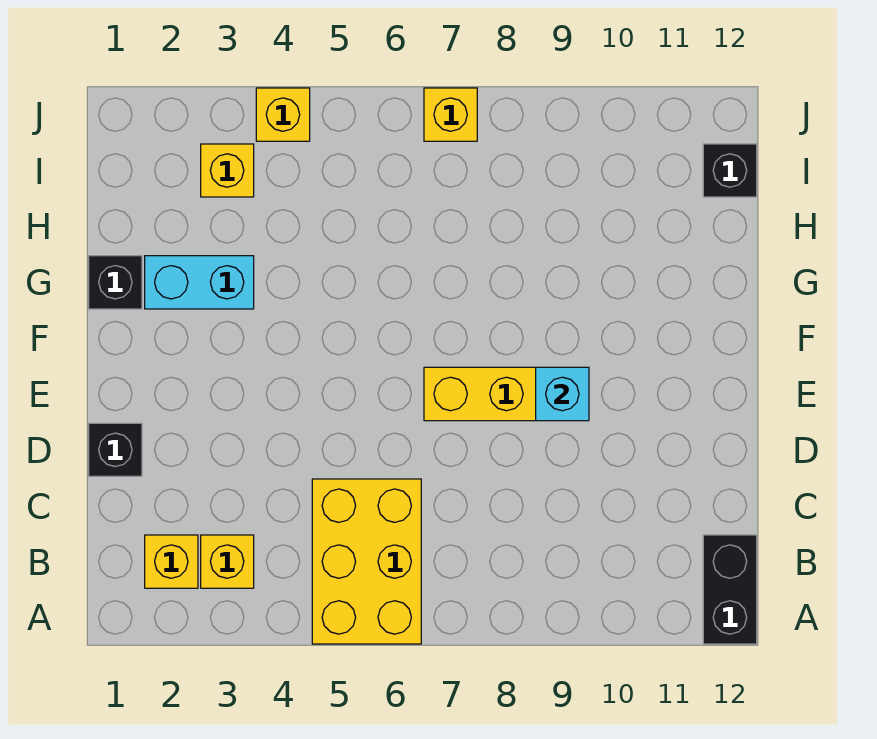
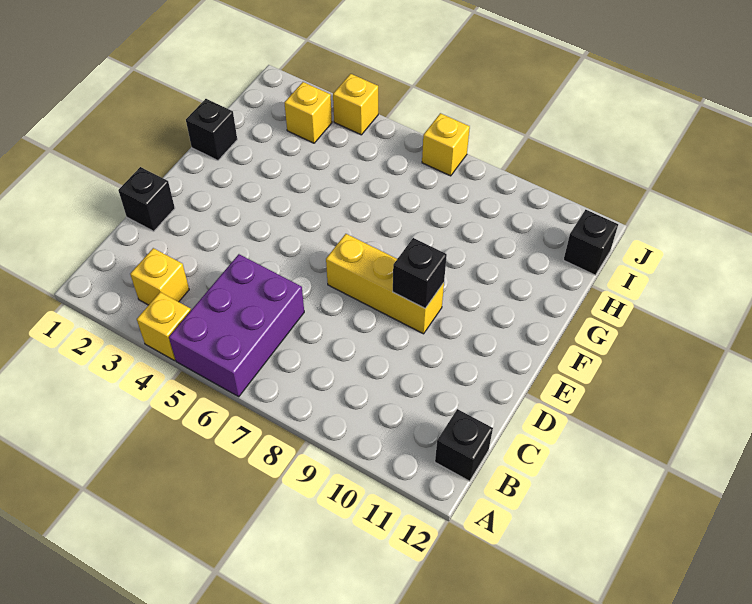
yellow brick A5:C6 level 1 -> purple brick A5:C6 level 1
black brick A12:B12 level 1 -> black brick B12 level 1
yellow brick B2 level 1 -> yellow brick A4 level 1
cyan brick E9 level 2 -> black brick E9 level 2
cyan brick G2:G3 level 1 -> none

